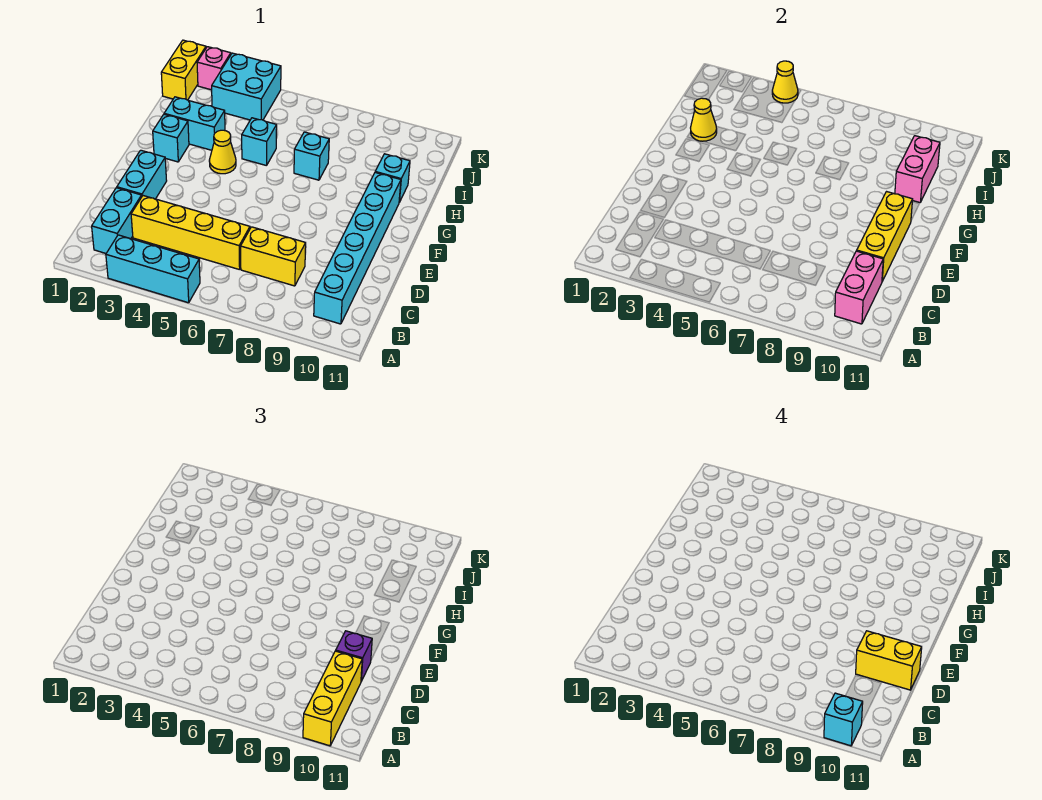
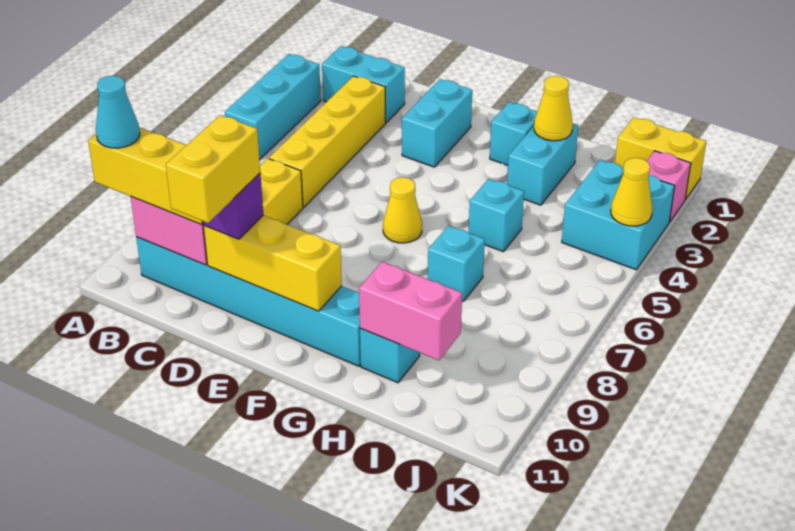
cyan brick A10 level 4 -> cyan cone A10 level 4
cyan brick D2:E2 level 1 -> cyan brick E2:E3 level 1
yellow cone G4 level 1 -> yellow cone F6 level 1

